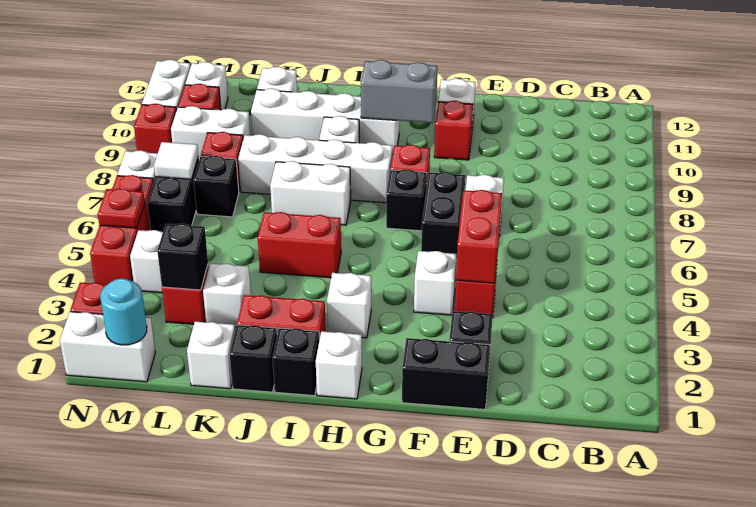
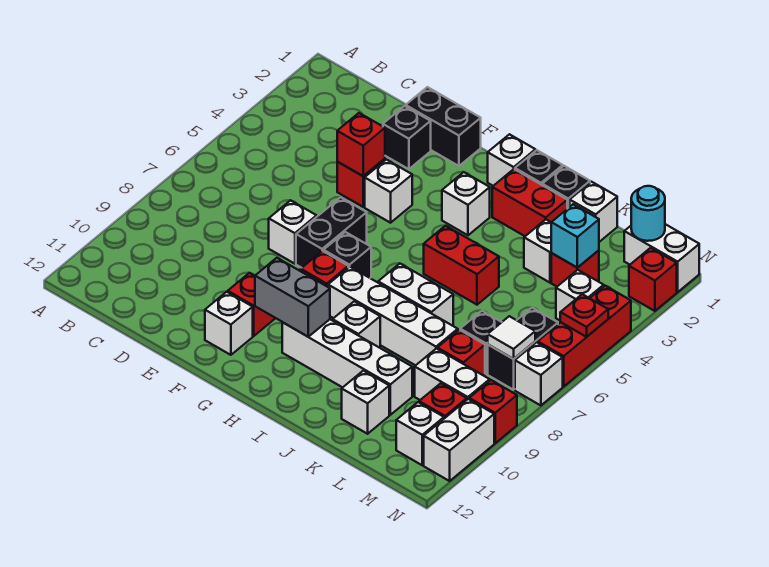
red brick E4:E5 level 2 -> red brick E4 level 2
black brick L3 level 2 -> cyan brick L3 level 2

